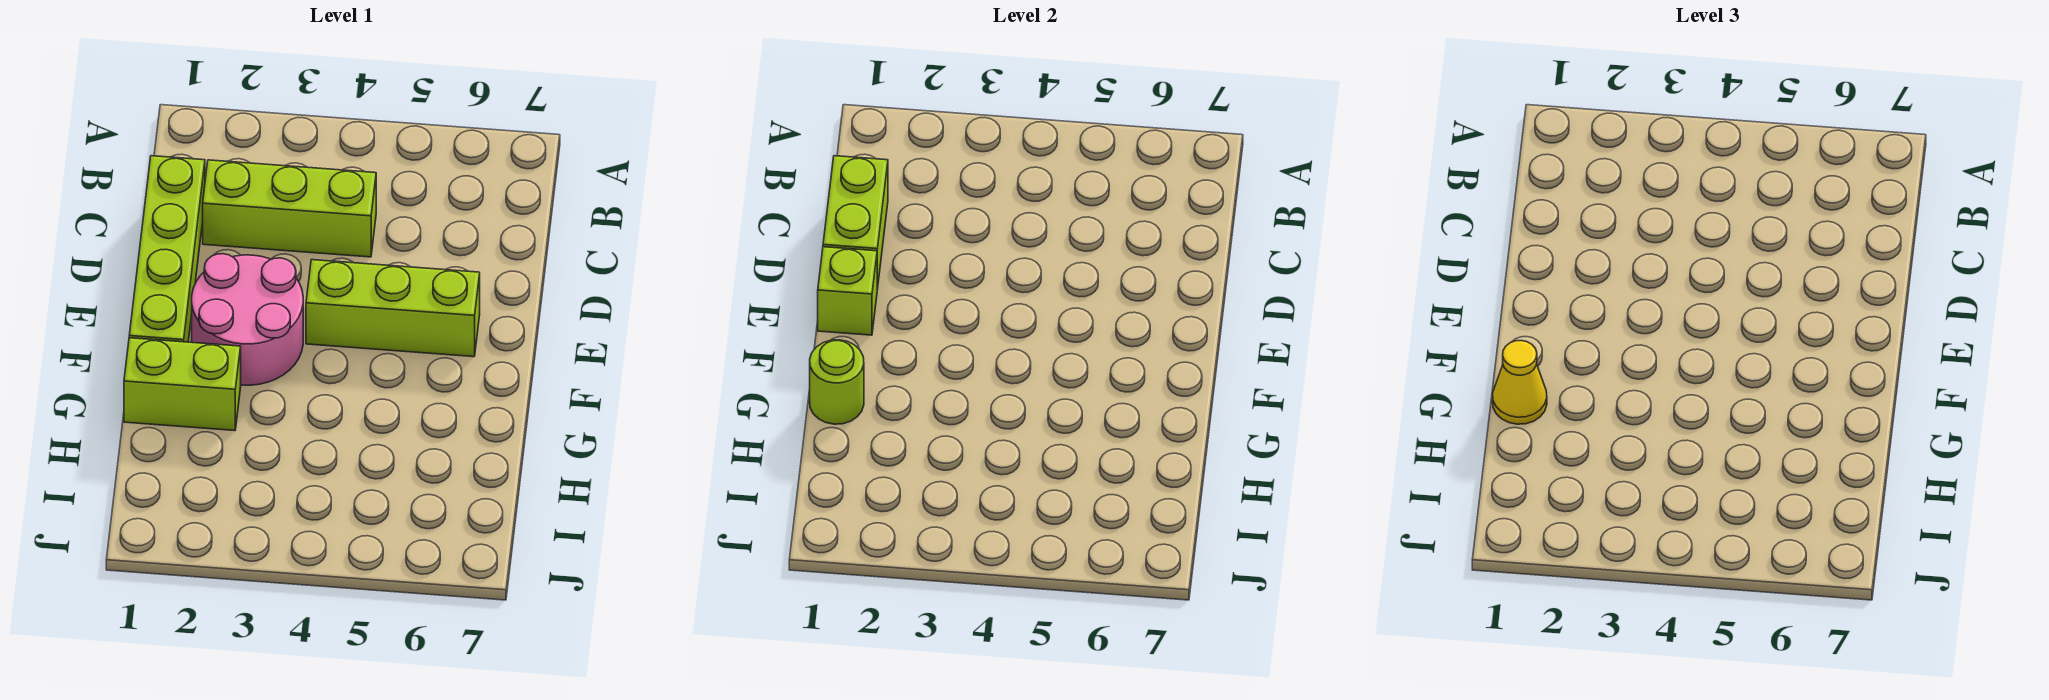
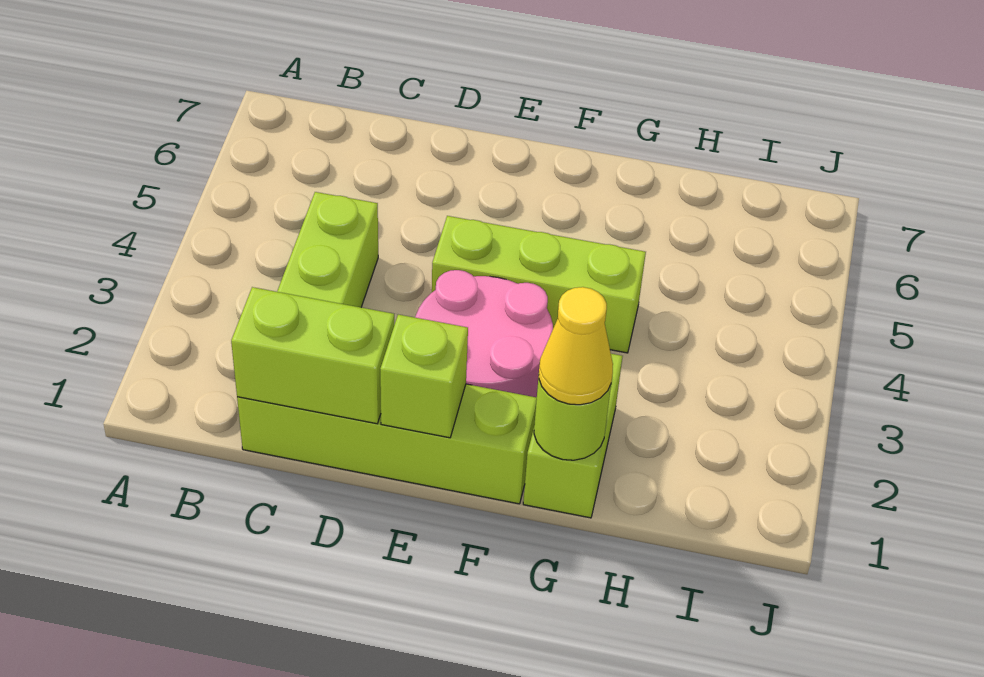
lime brick E4:E6 level 1 -> lime brick E4:G4 level 1

